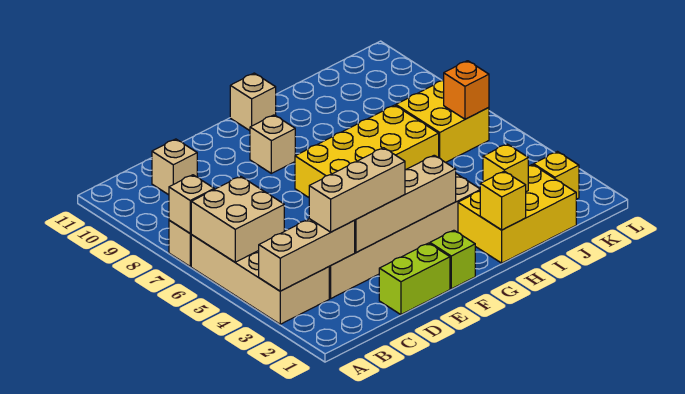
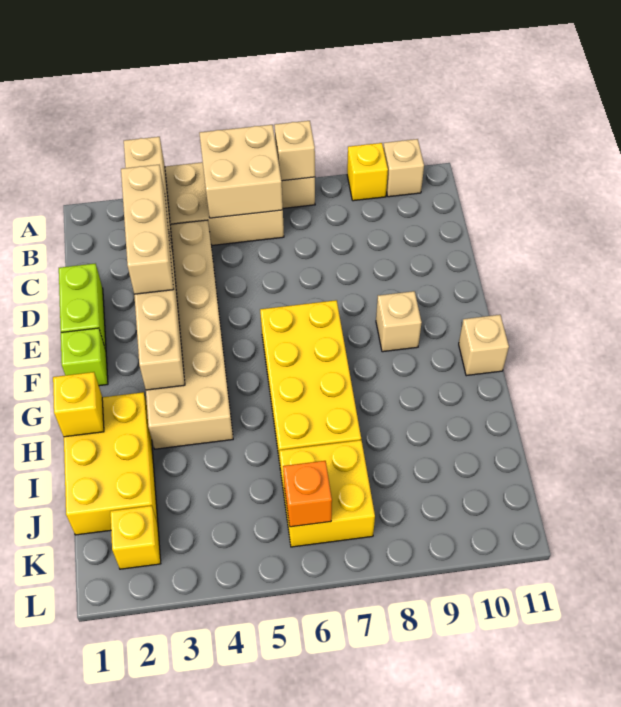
tan brick C10 level 1 -> tan brick A10 level 1
yellow brick I2 level 2 -> yellow brick A9 level 1

